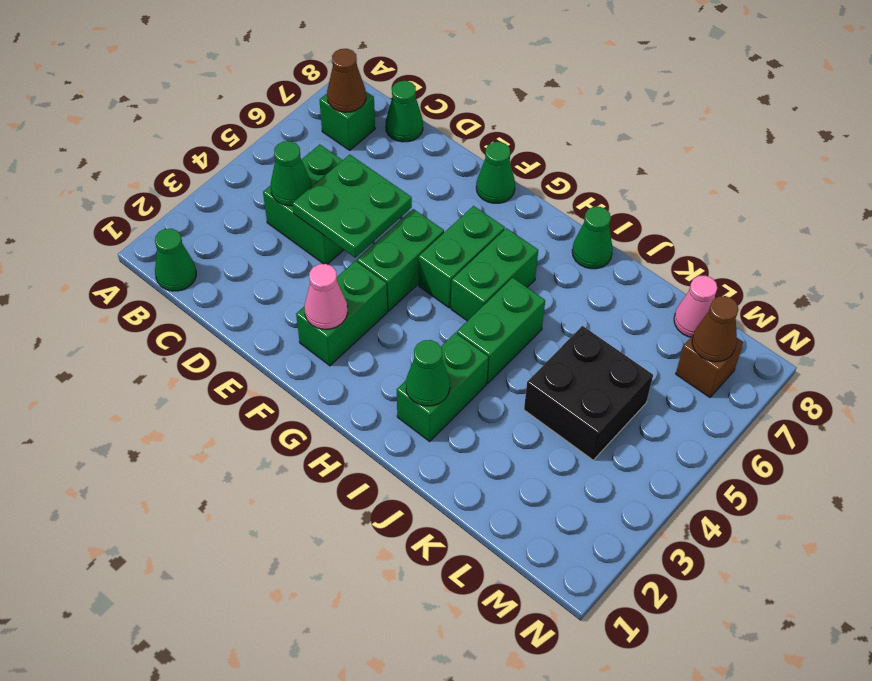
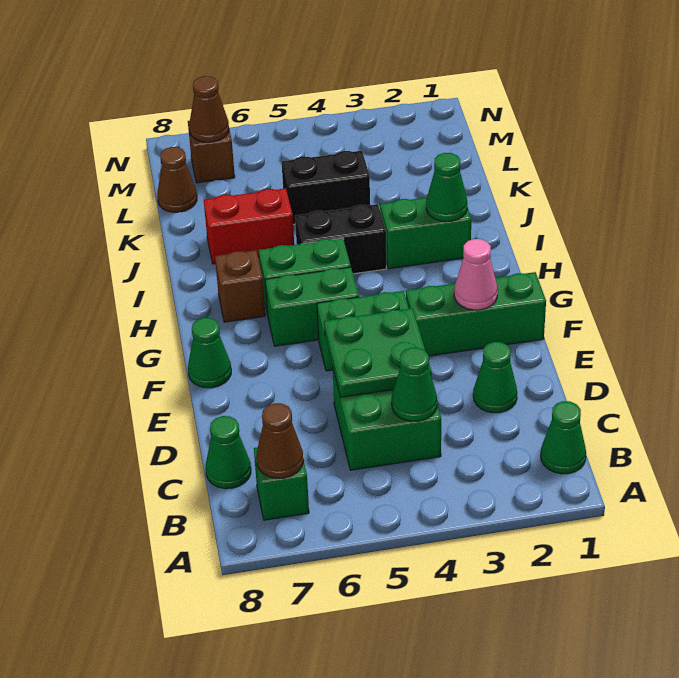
green brick F2:F3 level 1 -> green brick F1:F3 level 1
none -> brown brick H7 level 1
green brick I4:I5 level 1 -> black brick I4:I5 level 1
green cone I8 level 1 -> green cone D2 level 1
none -> red brick J6:J7 level 1
black brick K4:L5 level 1 -> black brick K4:K5 level 1
pink cone L8 level 1 -> brown cone L8 level 1

